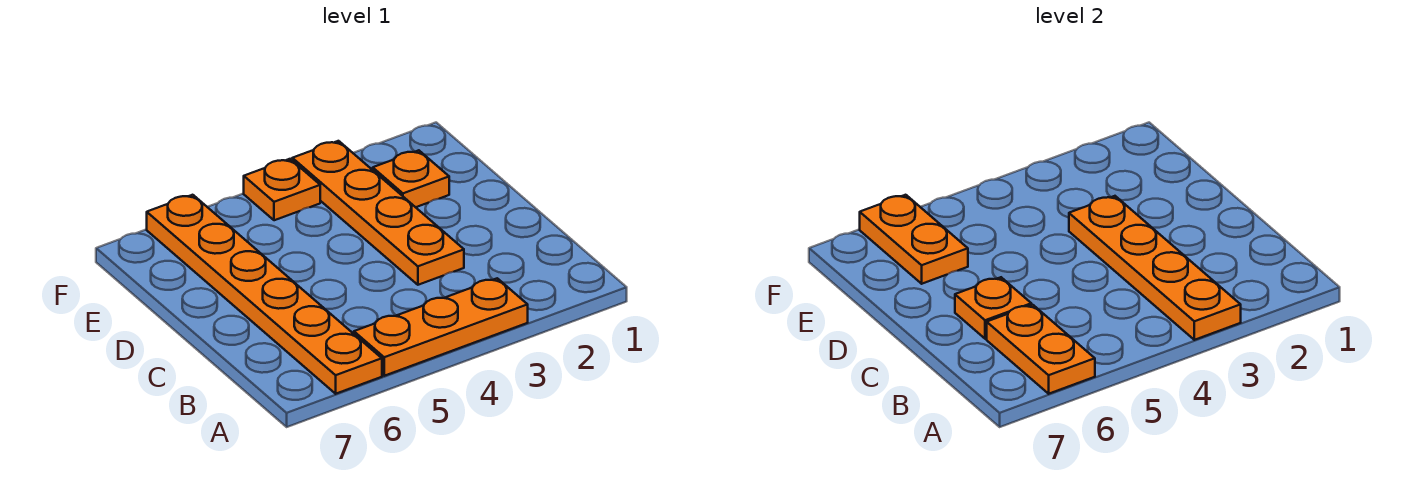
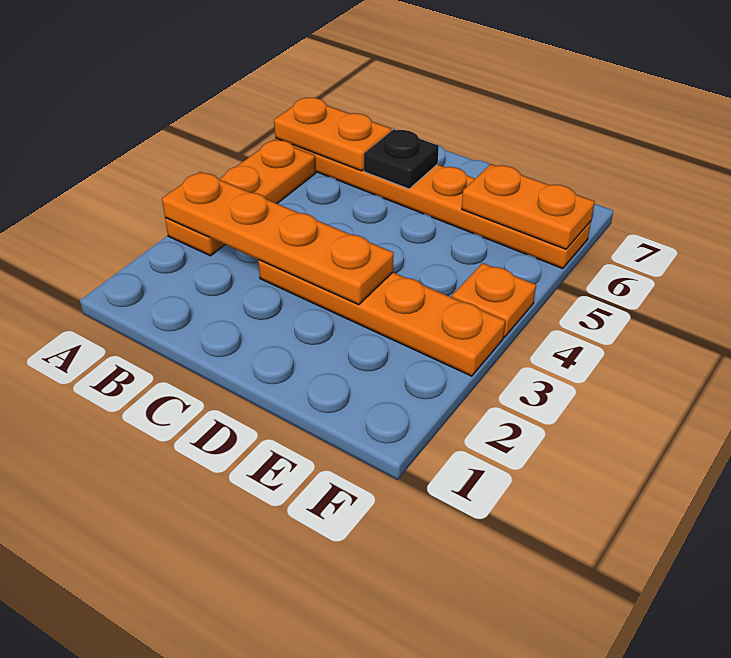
orange plate C6 level 2 -> black plate C6 level 2
orange plate E2 level 1 -> none

